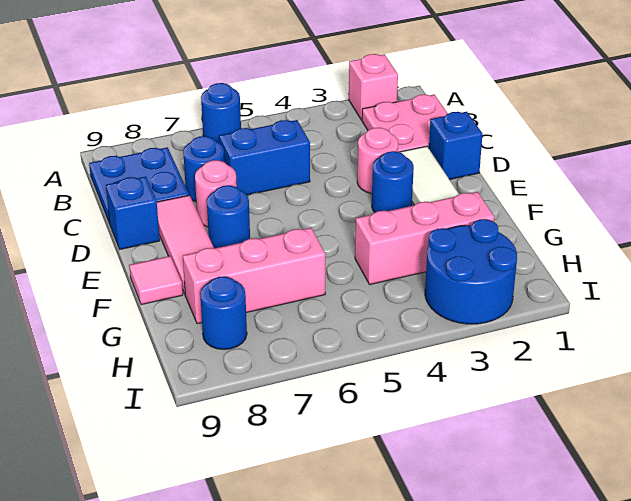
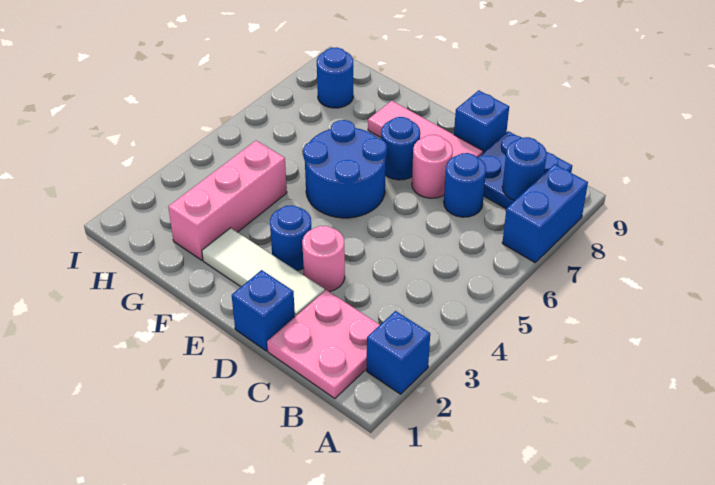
pink brick A2 level 1 -> blue brick A2 level 1
blue round brick A6 level 1 -> blue round brick B8 level 2
blue brick C5:C6 level 1 -> blue brick A7:A8 level 1
pink tile F9 level 1 -> none
pink brick G6:G8 level 1 -> none
blue round brick H2:I3 level 1 -> blue round brick E5:F6 level 1

